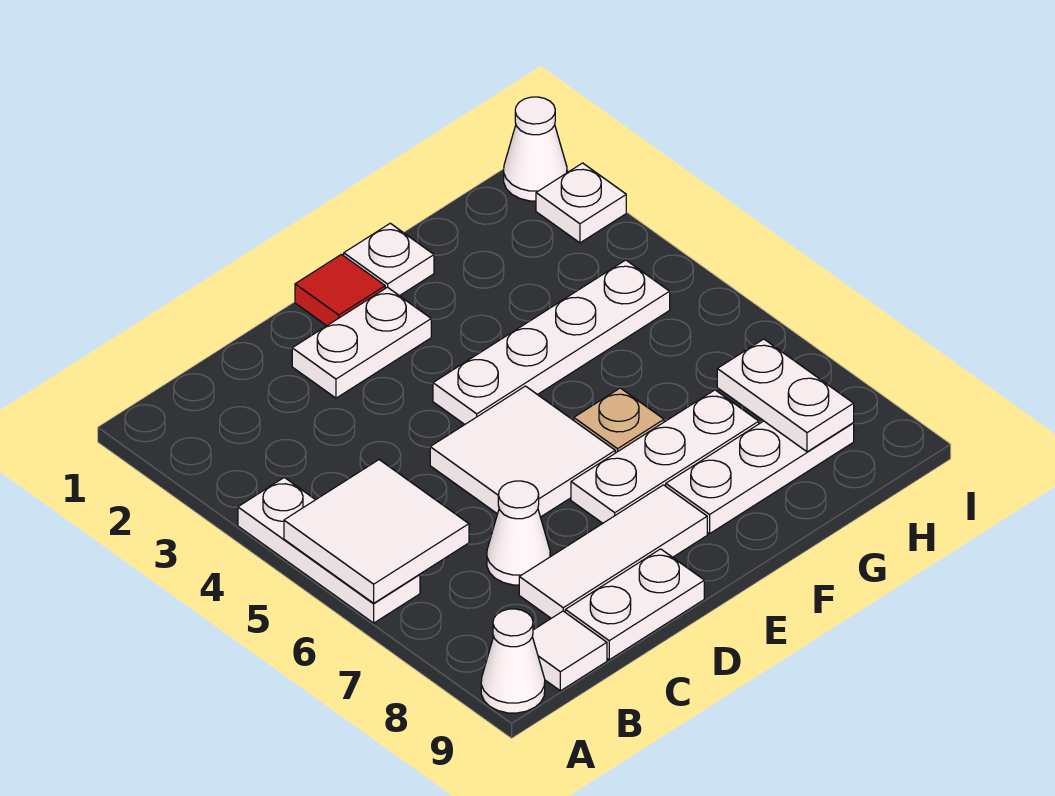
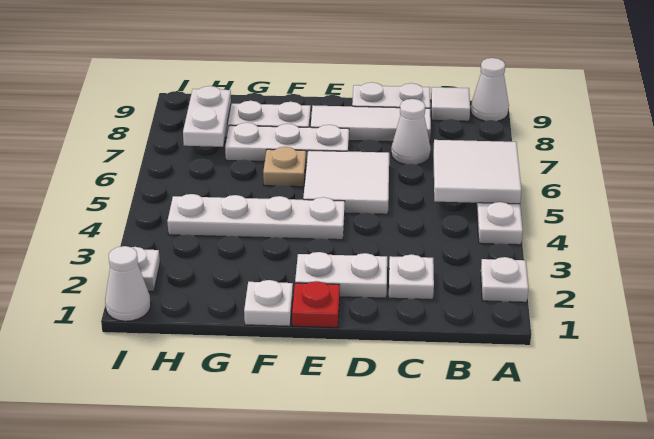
none -> white plate A2 level 1
none -> white plate C2 level 1
red tile E1 level 1 -> red plate E1 level 1

